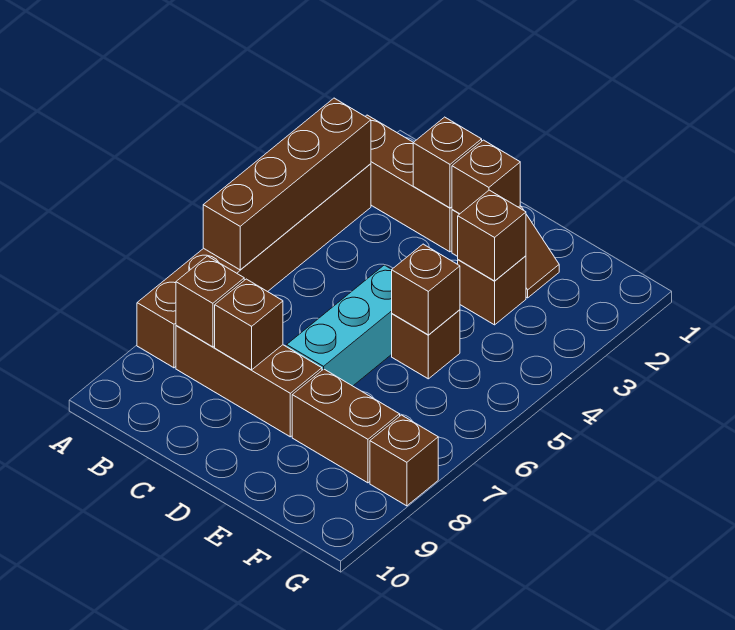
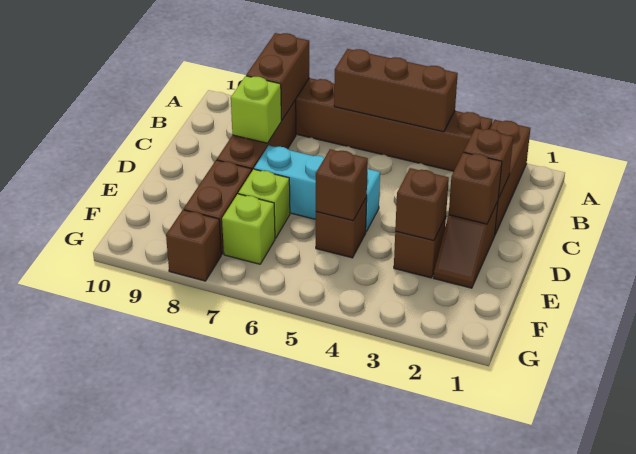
brown brick A3:A6 level 2 -> brown brick A4:A6 level 2
brown brick B8 level 2 -> brown brick A8:B8 level 2
brown brick C8 level 2 -> lime brick C8 level 2
none -> lime brick E7 level 1
none -> lime brick F7 level 1

